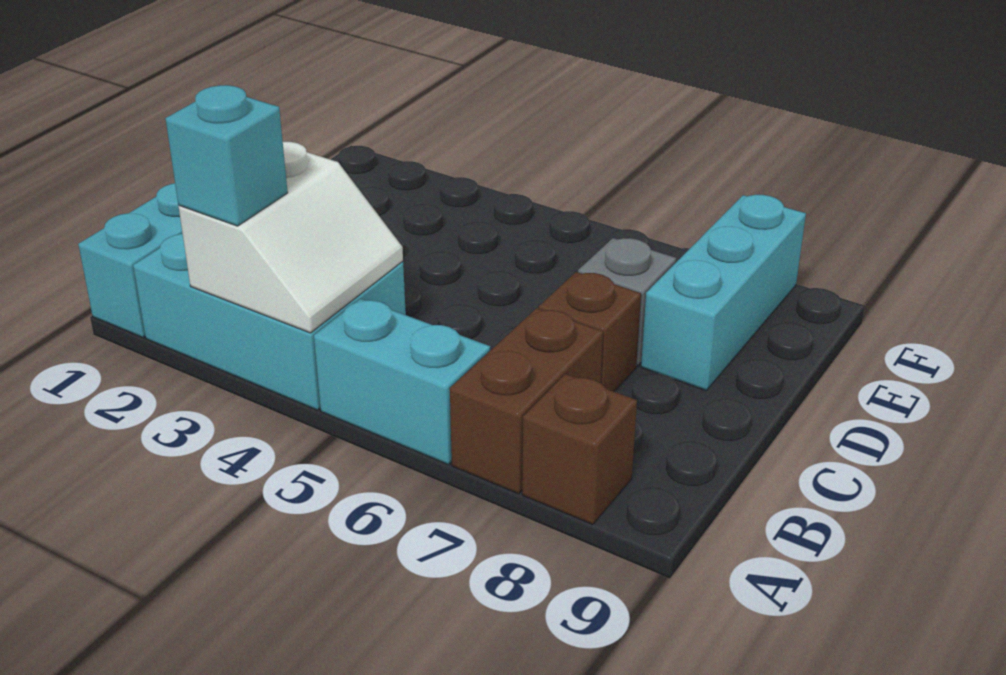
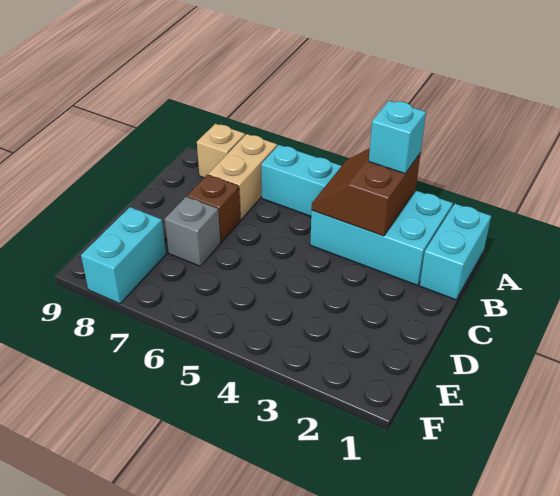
white slope A3:B4 level 2 top 3 -> brown slope A3:B4 level 2 top 3
brown brick A7:B7 level 1 -> tan brick A7:B7 level 1
brown brick A8 level 1 -> tan brick A8 level 1
cyan brick D8:F8 level 1 -> cyan brick E8:F8 level 1

